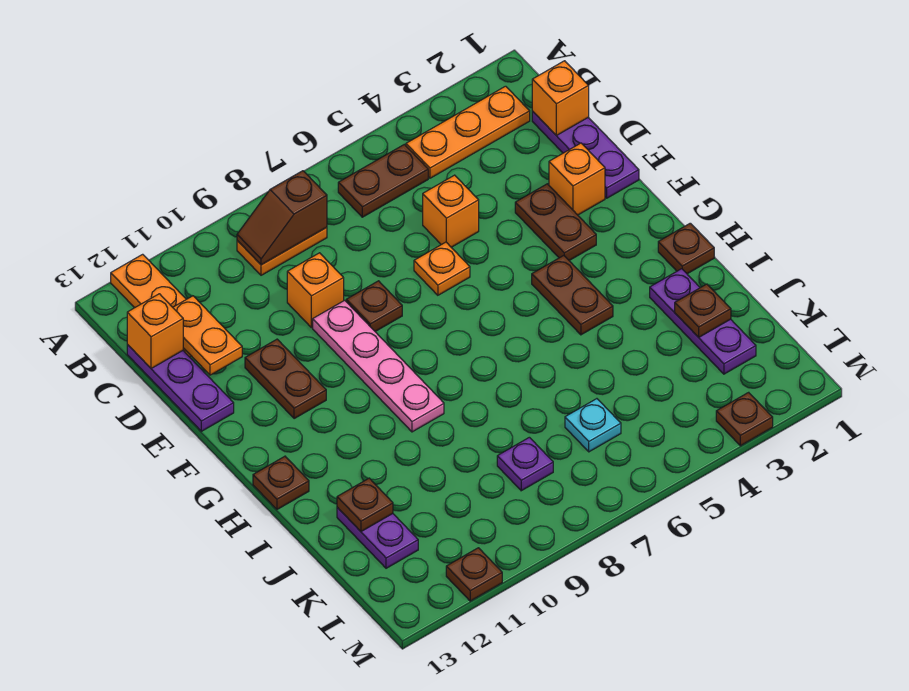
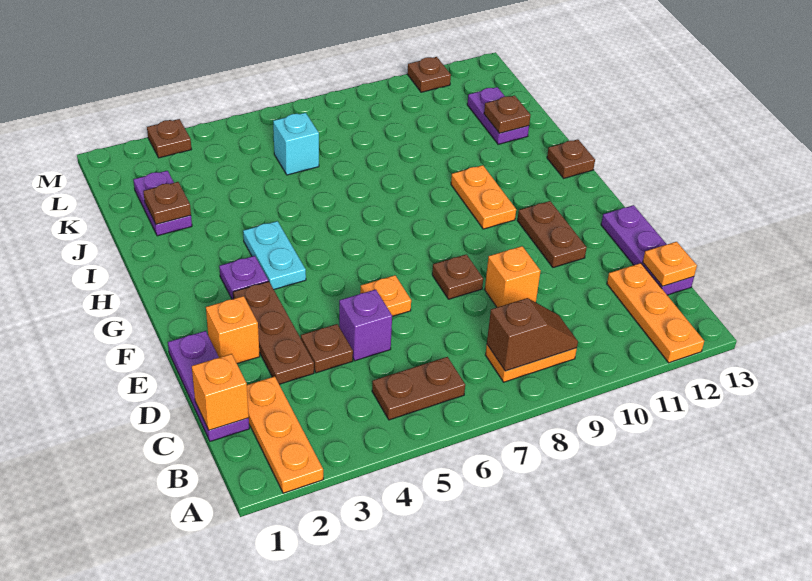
orange plate B2:B4 level 1 -> orange plate A2:C2 level 1
orange plate C12:D12 level 2 -> orange plate G10:H10 level 1
orange brick C13 level 2 -> orange plate C13 level 2
orange brick D5 level 1 -> purple brick D5 level 1
brown plate E3:F3 level 1 -> brown plate D3:F3 level 1
pink plate E9:H9 level 1 -> none
brown plate G4:H4 level 1 -> cyan plate G4:H4 level 1
brown plate H1 level 1 -> brown plate D4 level 1
purple plate I2:K2 level 1 -> purple plate J2:K2 level 1
cyan plate K6 level 1 -> cyan brick K6 level 1
purple plate K8 level 1 -> purple plate G3 level 1

